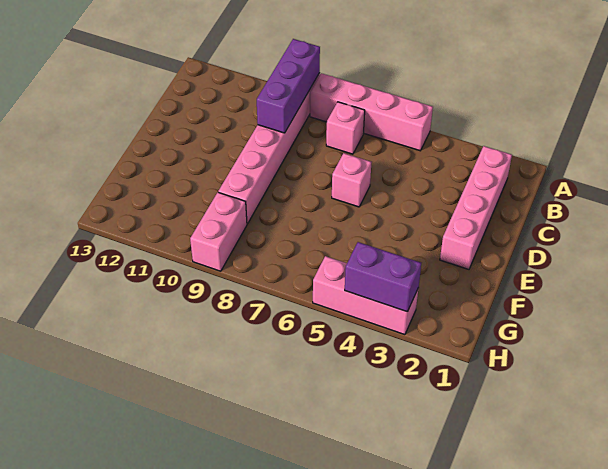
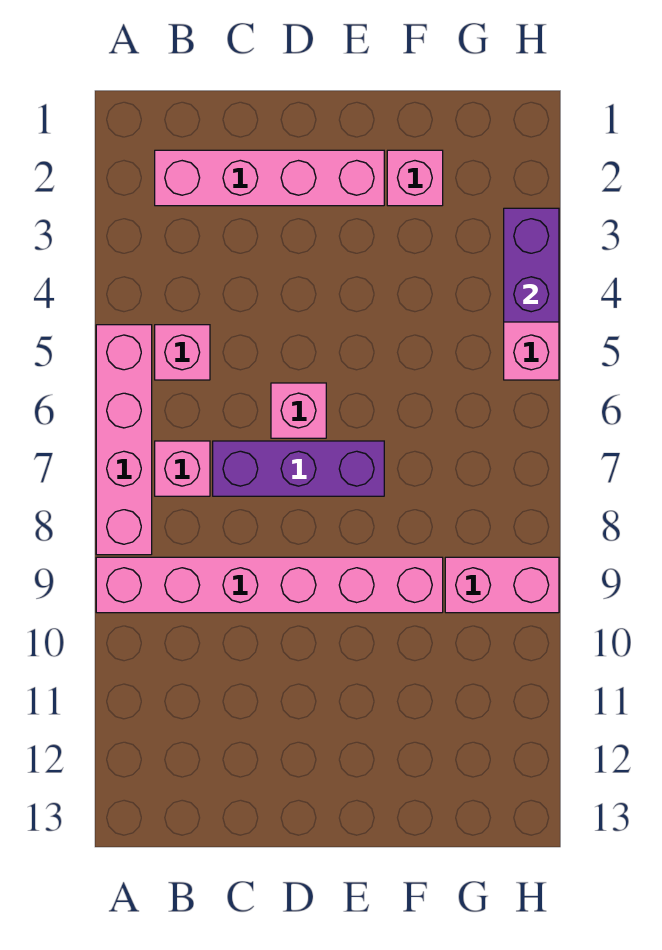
purple brick A9:C9 level 2 -> purple brick C7:E7 level 1
none -> pink brick B5 level 1
none -> pink brick F2 level 1

